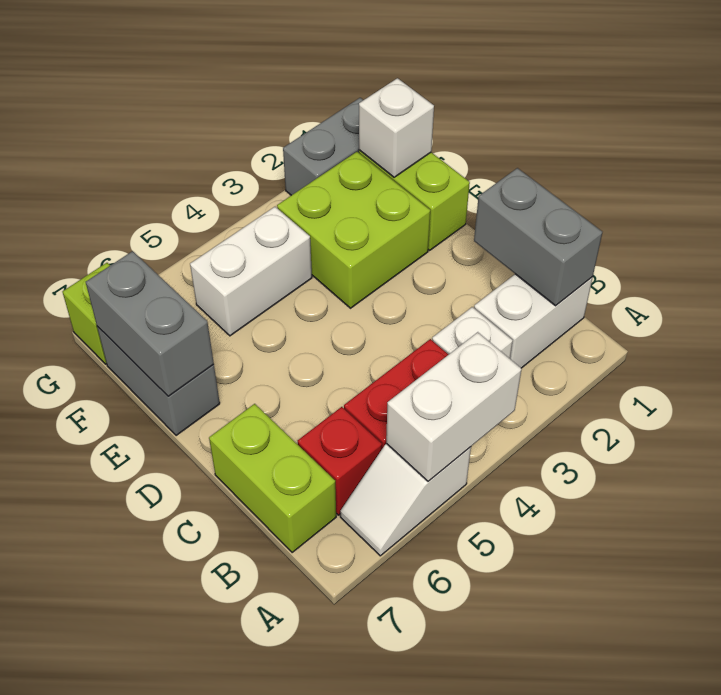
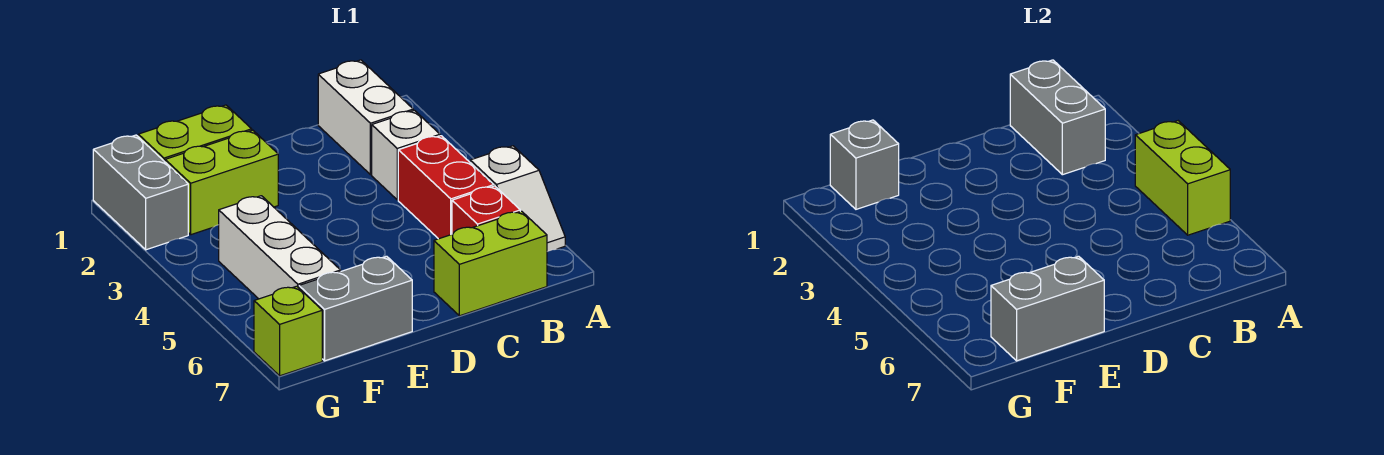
white brick A4:A5 level 2 -> lime brick A4:A5 level 2
grey brick B1:C1 level 2 -> grey brick B1:B2 level 2
lime brick E2:F3 level 1 -> lime brick E2:F2 level 1
white brick F1 level 2 -> grey brick F1 level 2
white brick F4:F5 level 1 -> white brick F4:F6 level 1

